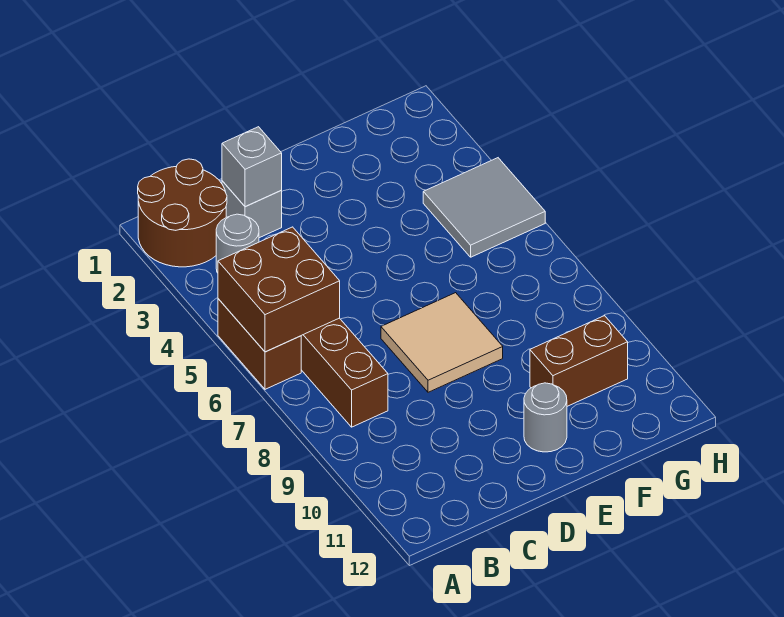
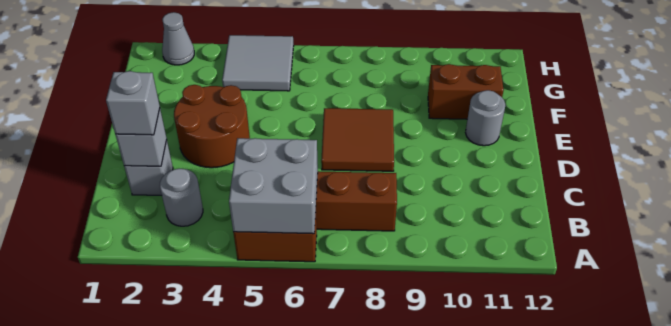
brown round brick A1:B2 level 1 -> brown round brick D3:E4 level 1
brown brick A5:B6 level 2 -> grey brick A5:B6 level 2
none -> grey brick C2 level 3
tan tile D7:E8 level 1 -> brown tile D7:E8 level 1
brown brick F10:G10 level 1 -> brown brick F10:F11 level 1
none -> grey cone H2 level 1

